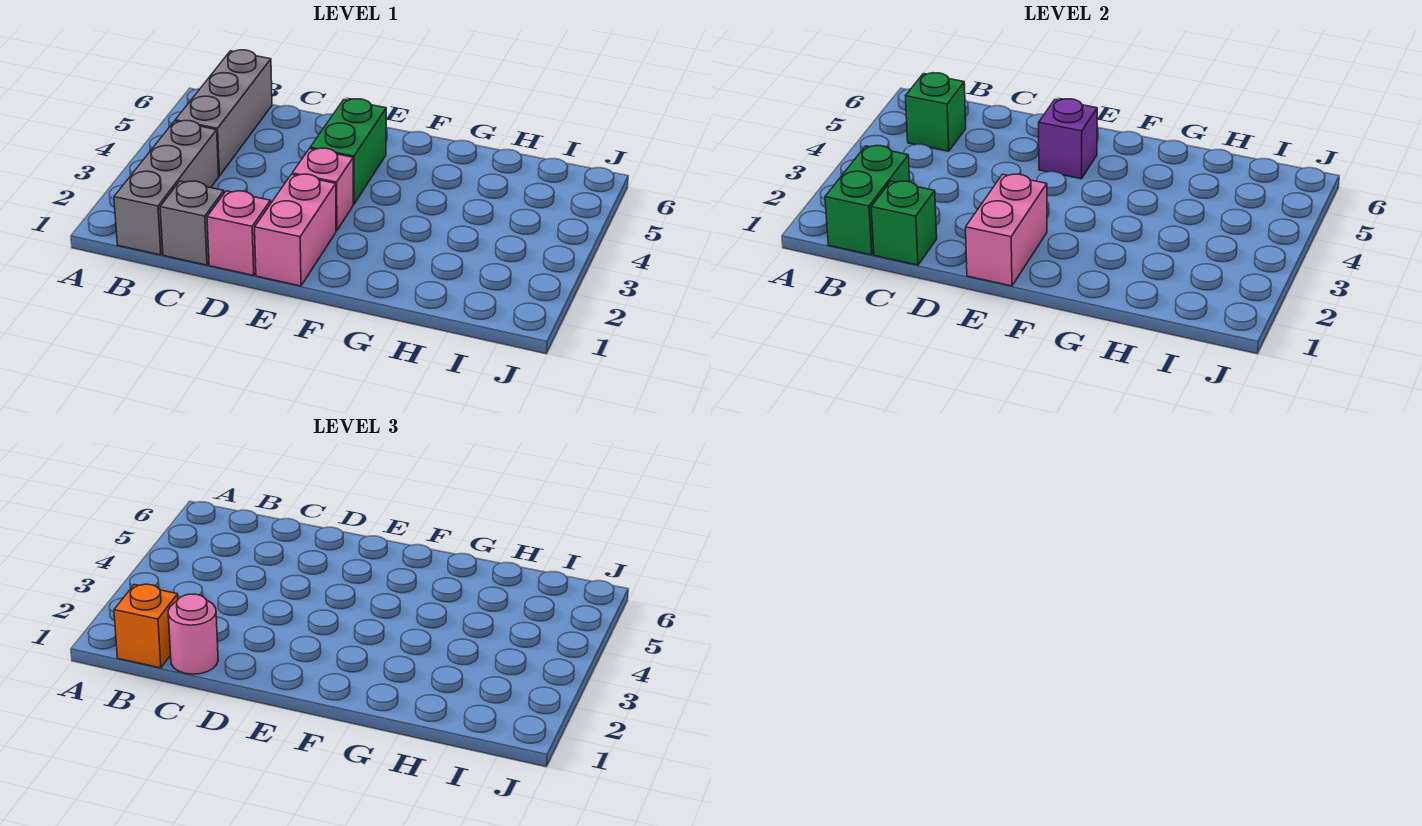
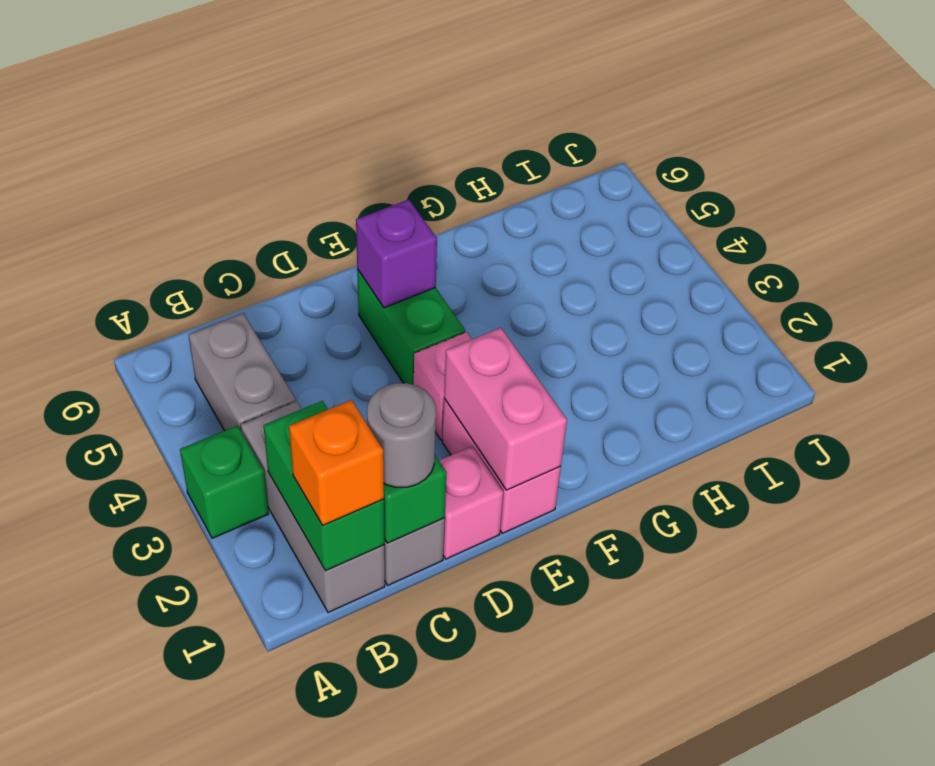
grey brick B4:B6 level 1 -> grey brick B4:B5 level 1
green brick B5 level 2 -> green brick A3 level 1
pink round brick C1 level 3 -> grey round brick C1 level 3

